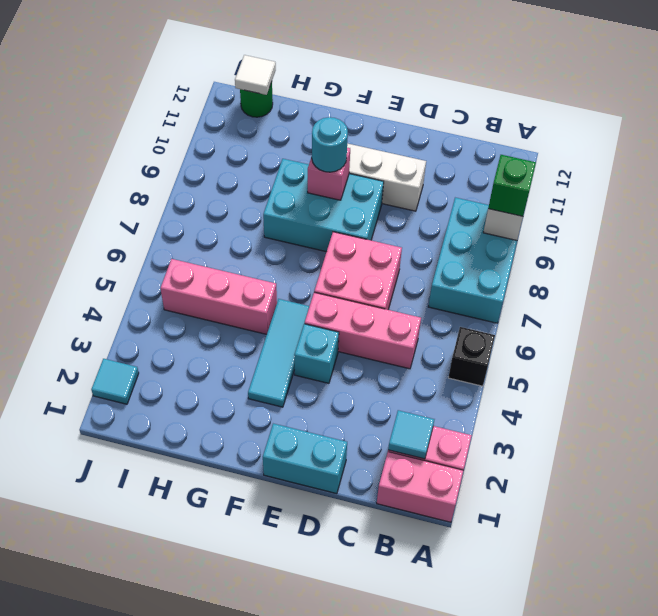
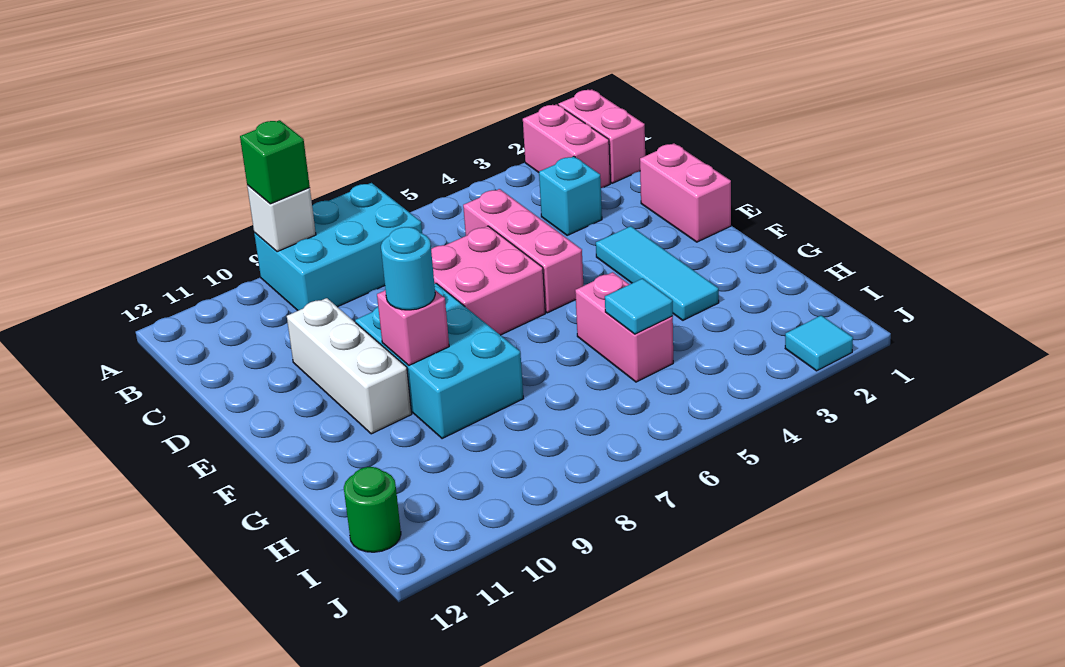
black brick A5 level 1 -> none
cyan tile B2 level 2 -> cyan tile H5 level 2
cyan brick D1:E1 level 1 -> pink brick D1:E1 level 1
cyan brick E4 level 1 -> cyan brick C3 level 1
cyan tile F3:F5 level 1 -> cyan tile E3:G3 level 1
pink brick G5:I5 level 1 -> pink brick G5:H5 level 1
white tile I12 level 2 -> none

